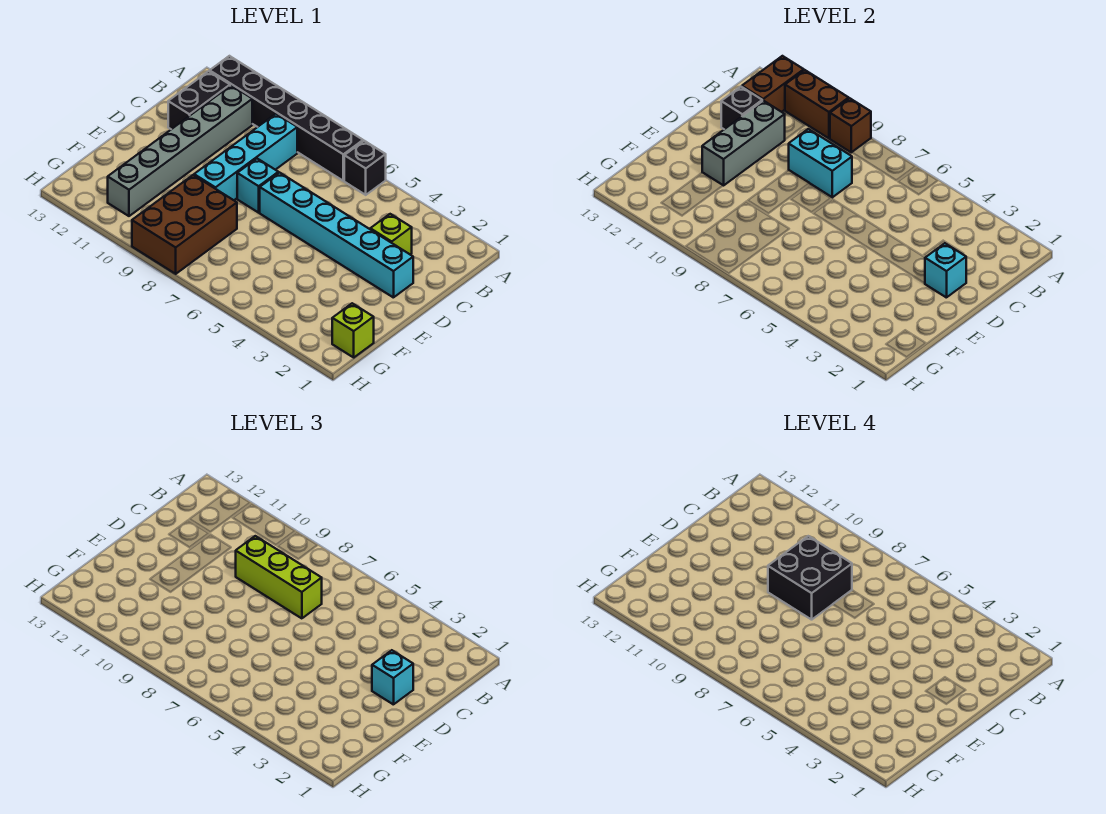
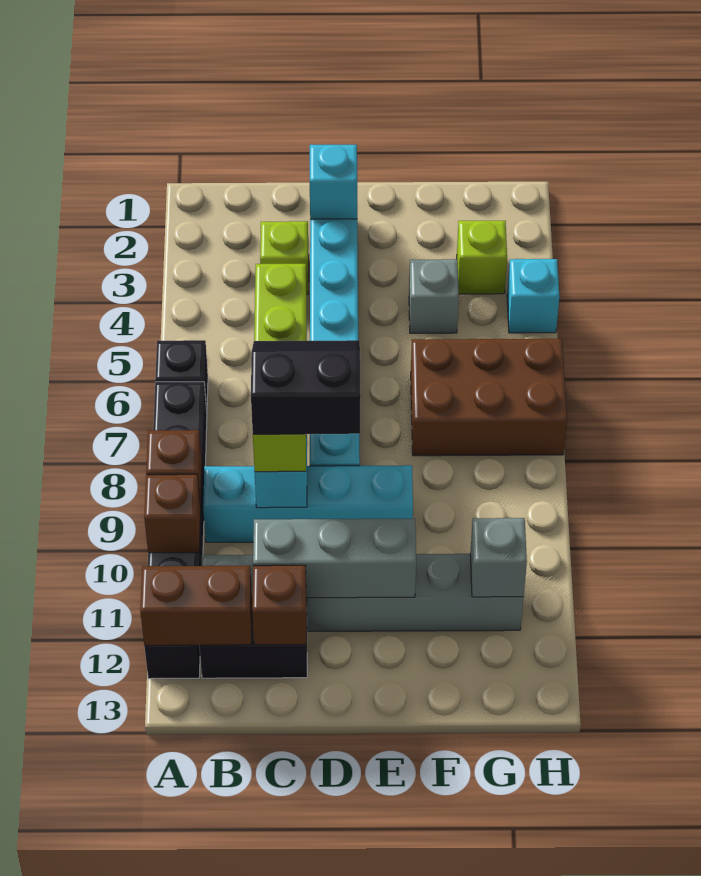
brown brick A10:A11 level 2 -> brown brick A10 level 2
lime brick C7:C9 level 3 -> lime brick C6:C9 level 3
black brick C8:D9 level 4 -> black slope C8:D9 level 4 top 9
black brick C12 level 2 -> brown brick C12 level 2
cyan brick D2 level 3 -> cyan brick H4 level 1
none -> grey brick F4 level 1
brown brick F8:H9 level 1 -> brown brick F6:H7 level 1
lime brick G1 level 1 -> lime brick G3 level 1
none -> grey brick G11 level 2

